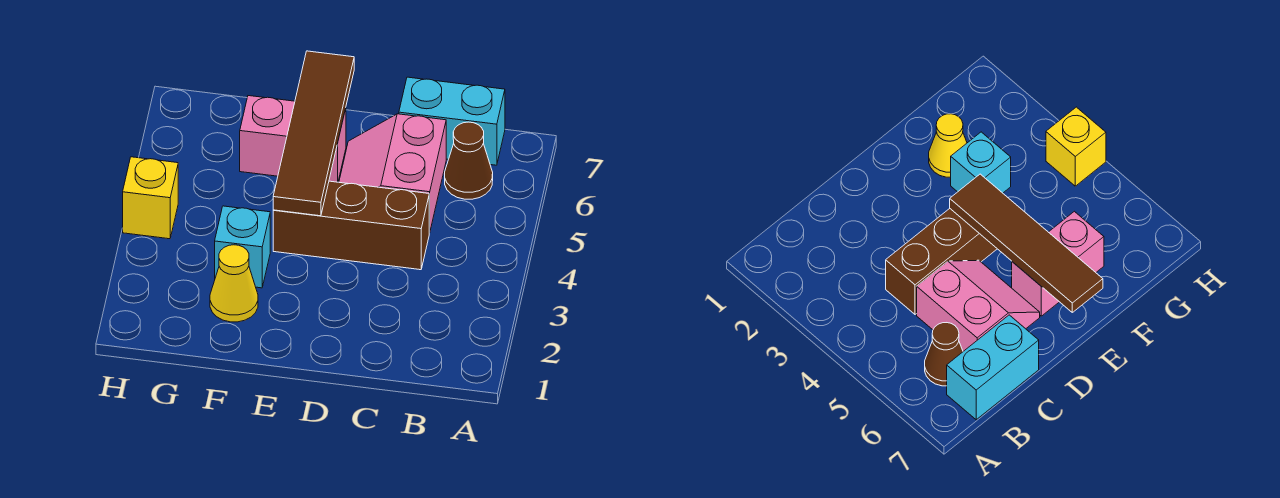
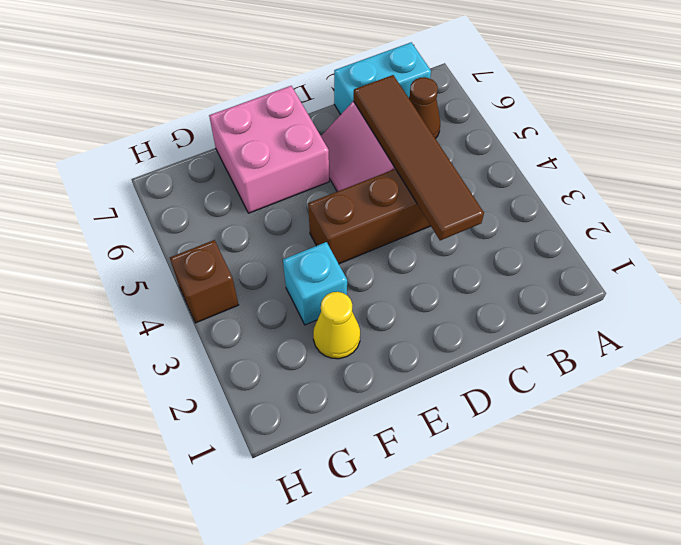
brown tile E4:E7 level 2 -> brown tile C3:C6 level 2
pink brick E6:F6 level 1 -> pink brick E6:F7 level 1
yellow brick H4 level 1 -> brown brick H4 level 1

